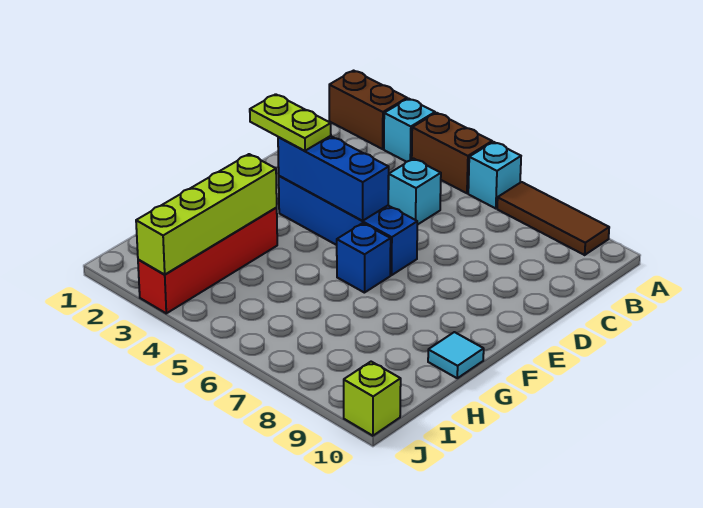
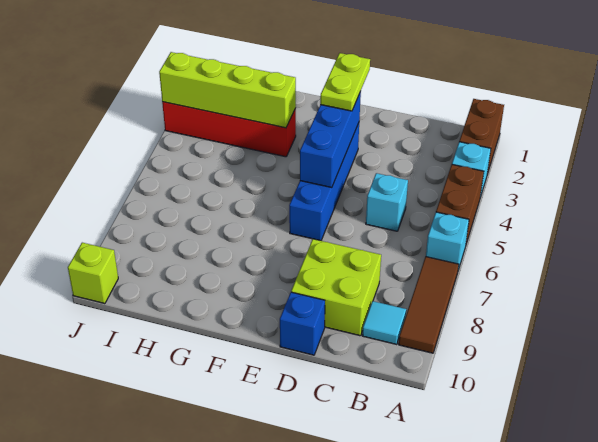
none -> lime brick C8:D9 level 1
blue brick F6 level 1 -> blue brick D10 level 1
cyan tile G10 level 1 -> cyan tile B9 level 1

